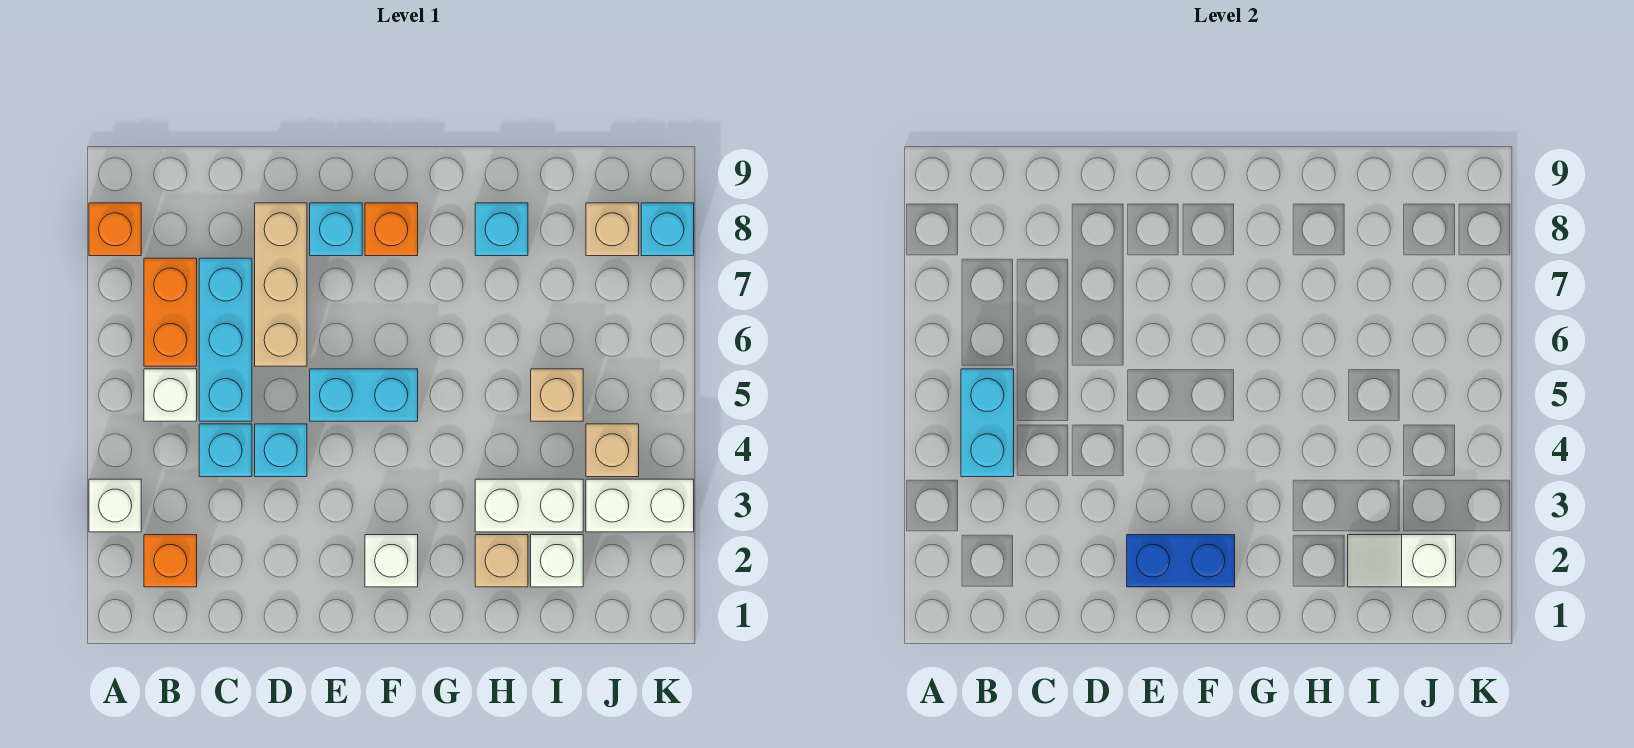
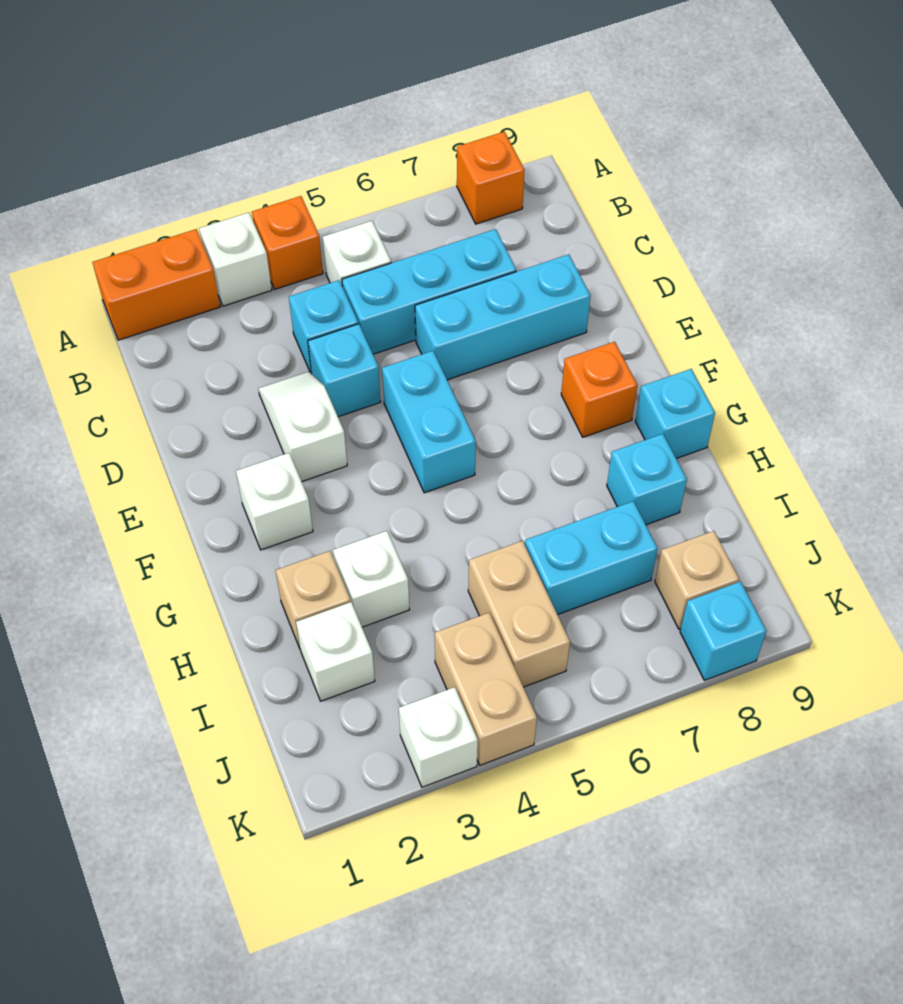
orange brick B2 level 1 -> orange brick A4 level 1
cyan brick B4:B5 level 2 -> cyan brick I6:I7 level 1
orange brick B6:B7 level 1 -> orange brick A1:A2 level 1
tan brick D6:D8 level 1 -> cyan brick D6:D8 level 1
blue brick E2:F2 level 2 -> none
cyan brick E8 level 1 -> cyan brick G9 level 1
white brick H3:I3 level 1 -> white brick H3 level 1
white slope I2:J2 level 2 top J -> white slope D3:E3 level 1 top E
tan brick I5 level 1 -> tan brick I5:J5 level 1
white brick J3:K3 level 1 -> white brick K3 level 1
tan brick J4 level 1 -> tan brick J4:K4 level 1

